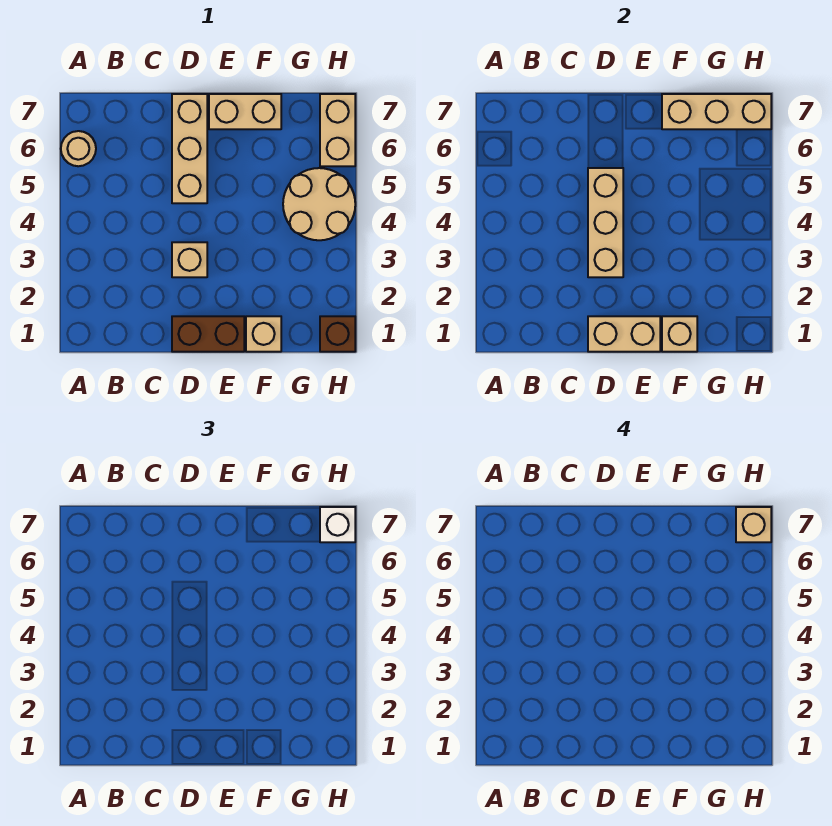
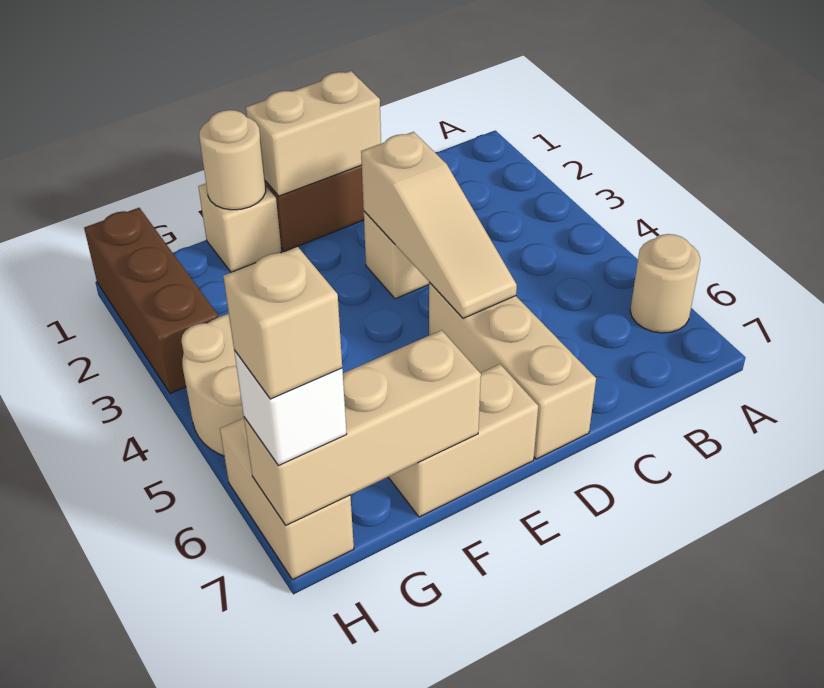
tan brick D3:D5 level 2 -> tan slope D3:D5 level 2 top 3
tan brick F1 level 2 -> tan round brick F1 level 2
brown brick H1 level 1 -> brown brick H1:H3 level 1

